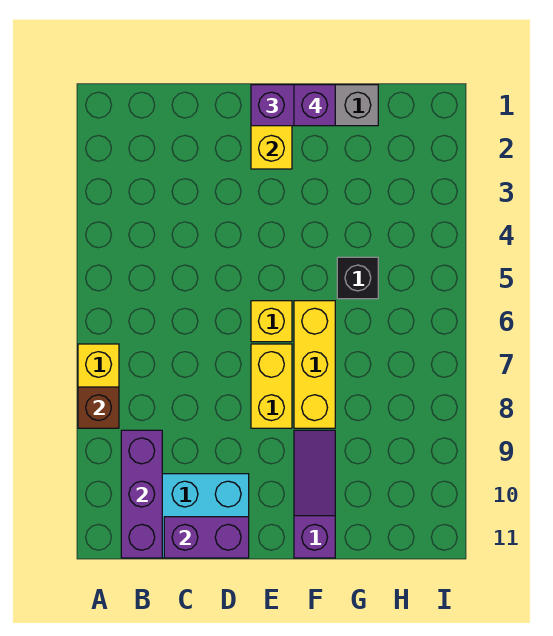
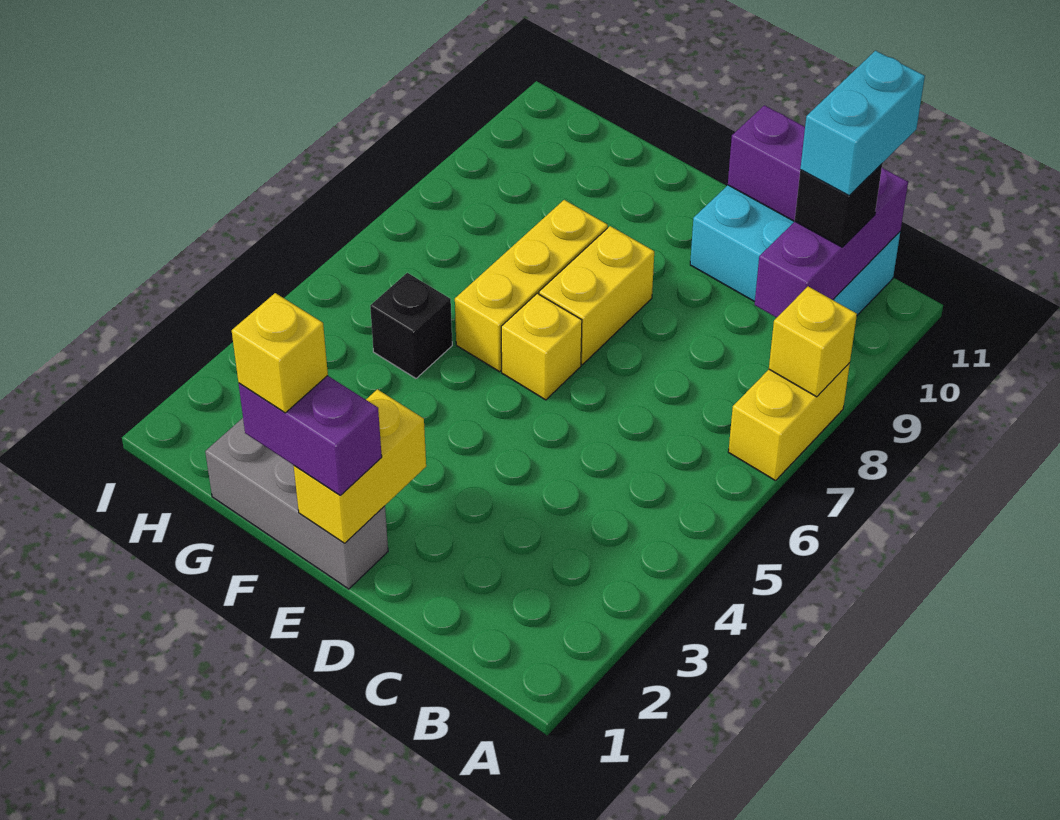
brown brick A8 level 2 -> yellow brick A8 level 2
none -> black brick B10 level 3
none -> cyan brick B10:B11 level 4
purple brick F1 level 4 -> yellow brick F1 level 4
purple slope F9:F11 level 1 top 11 -> none

